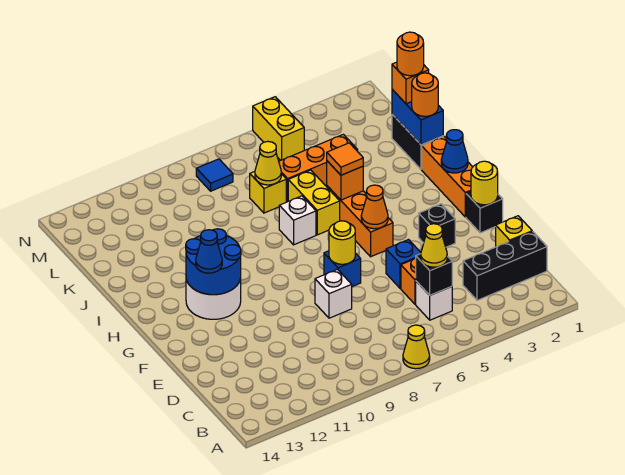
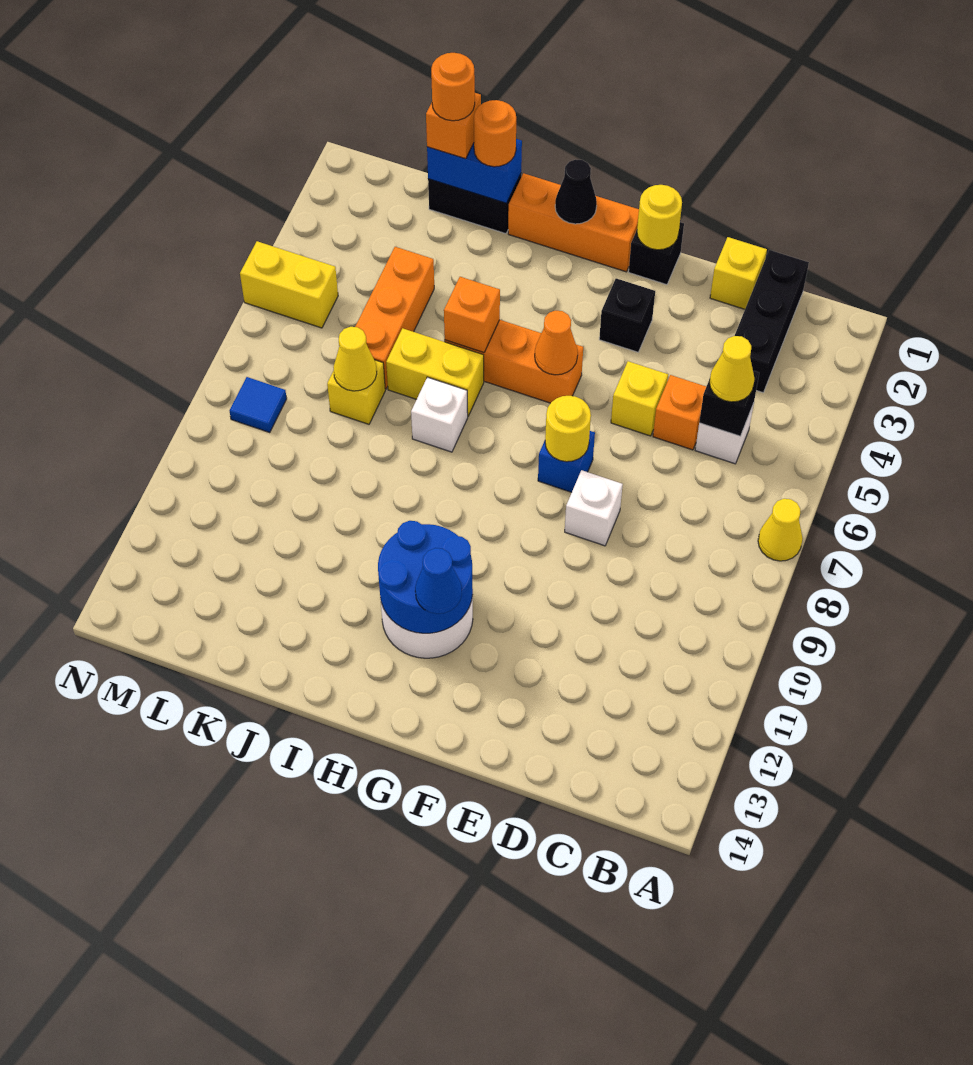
blue brick E5 level 1 -> yellow brick E5 level 1
blue cone H1 level 2 -> black cone H1 level 2
orange tile I5 level 3 -> none

